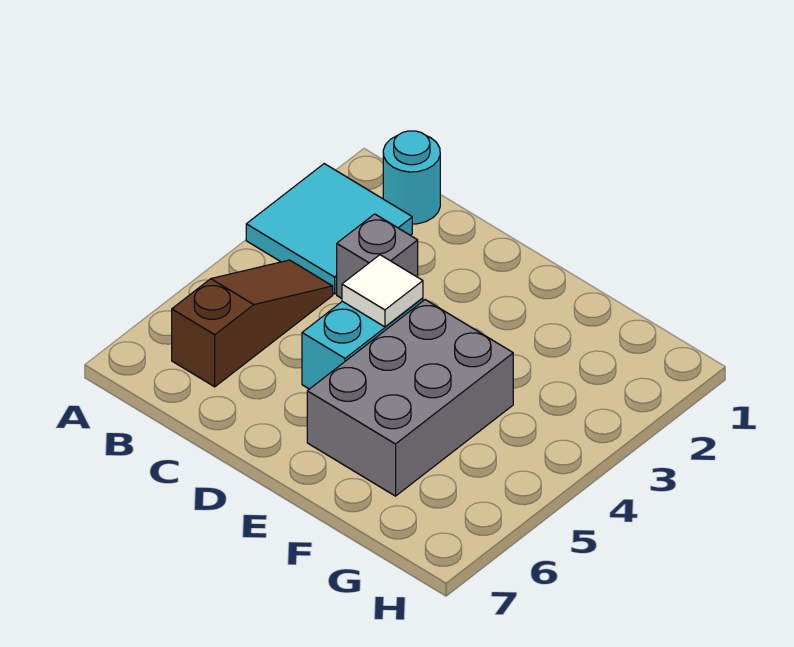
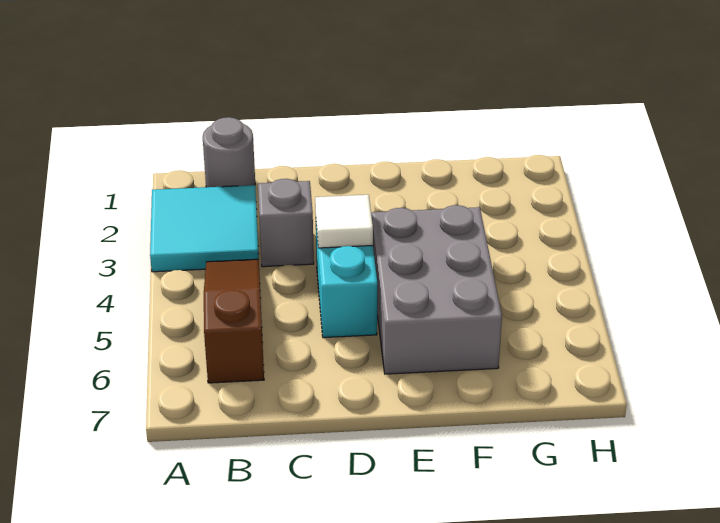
cyan round brick B1 level 1 -> grey round brick B1 level 1

